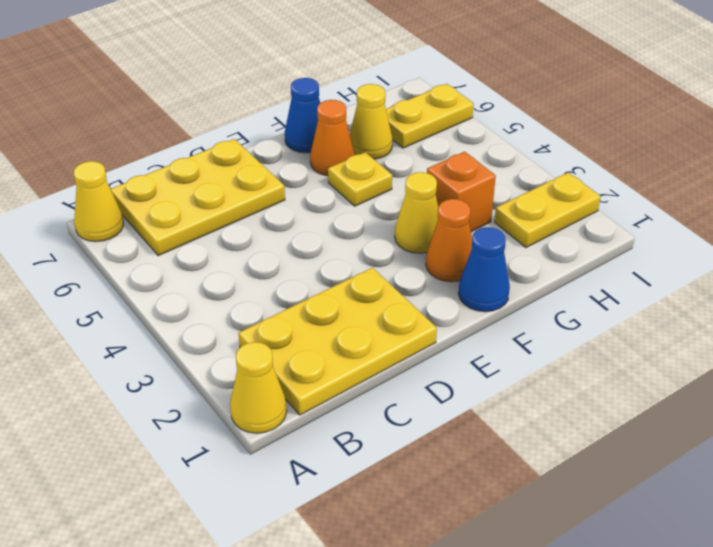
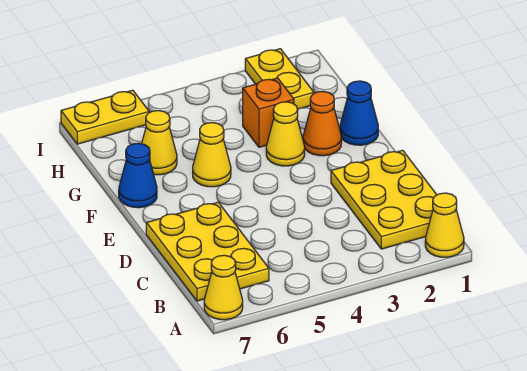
yellow plate F5 level 1 -> yellow cone F5 level 1
orange cone F6 level 1 -> none
yellow plate H6:I6 level 1 -> yellow plate I6:I7 level 1

